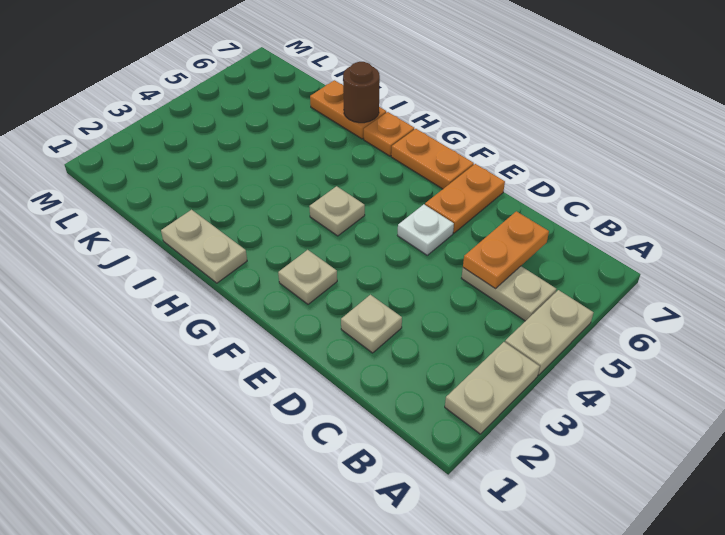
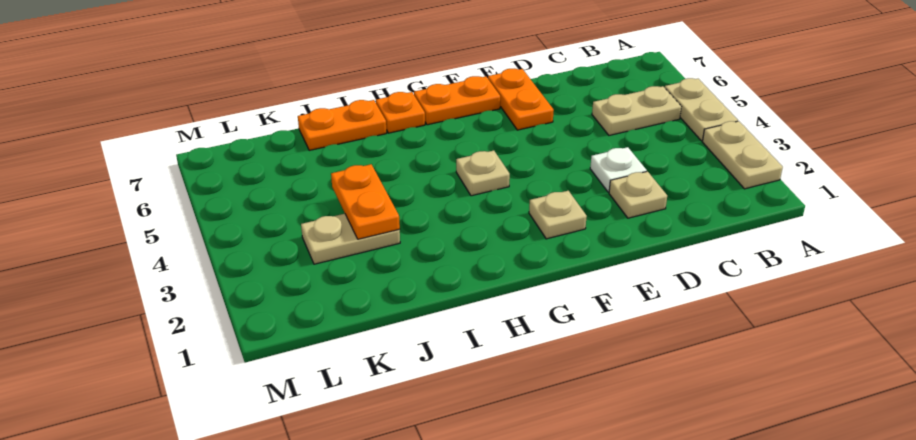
orange plate C5:C6 level 2 -> orange plate J3:J4 level 2
white plate E5 level 1 -> white plate D3 level 1
tan plate H1:I1 level 1 -> tan plate J3:K3 level 1
brown round brick I7 level 2 -> none

